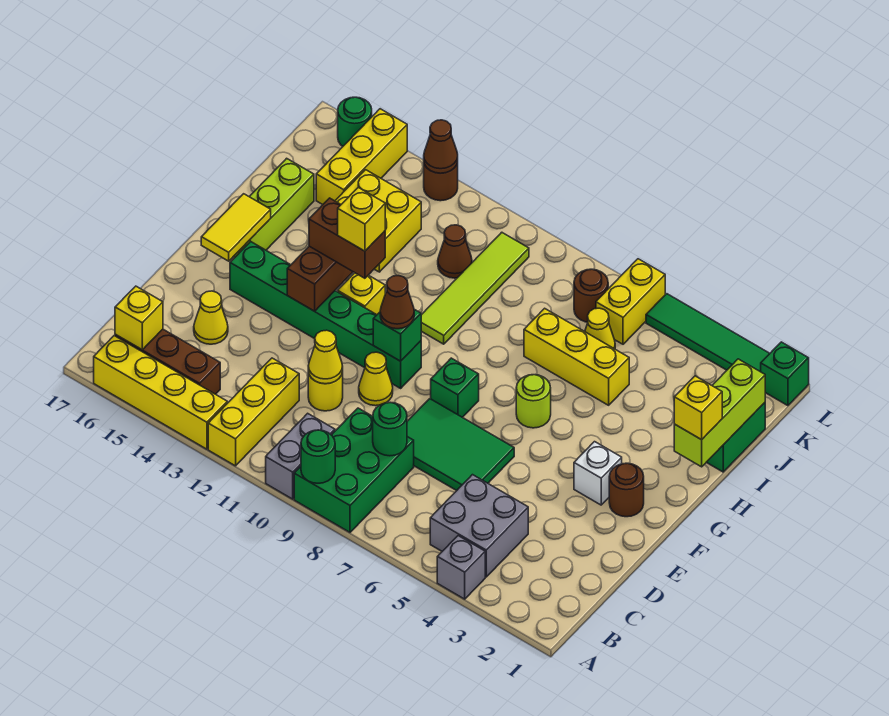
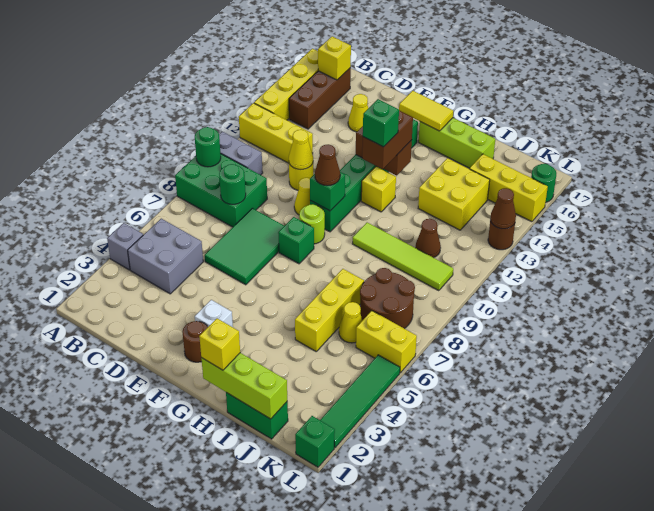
lime round brick G6 level 1 -> lime round brick F9 level 1
yellow brick G12 level 4 -> green brick G12 level 4
brown round brick K7 level 1 -> brown round brick J7:K8 level 1

